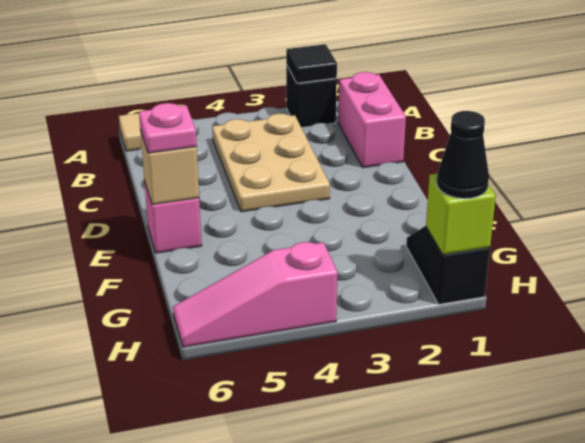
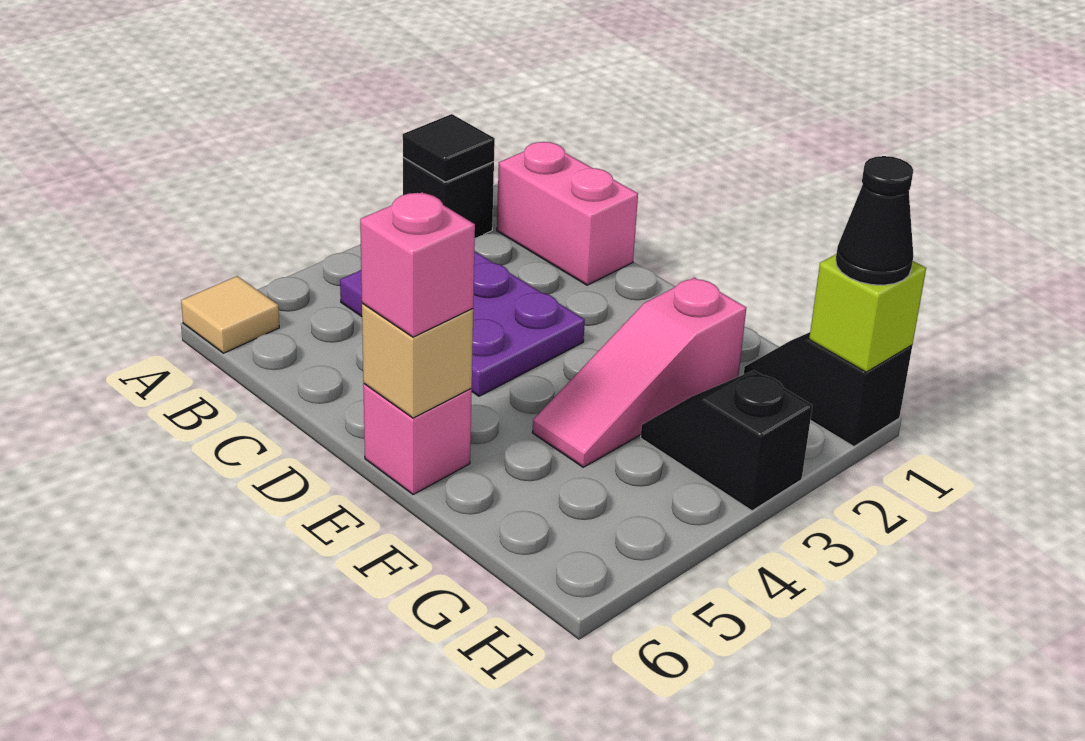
tan plate B3:D4 level 1 -> purple plate B3:D4 level 1
pink plate E6 level 3 -> pink brick E6 level 3
none -> black slope G3:H3 level 1 top H
pink slope H4:H6 level 1 top 4 -> pink slope F2:F4 level 1 top 2

